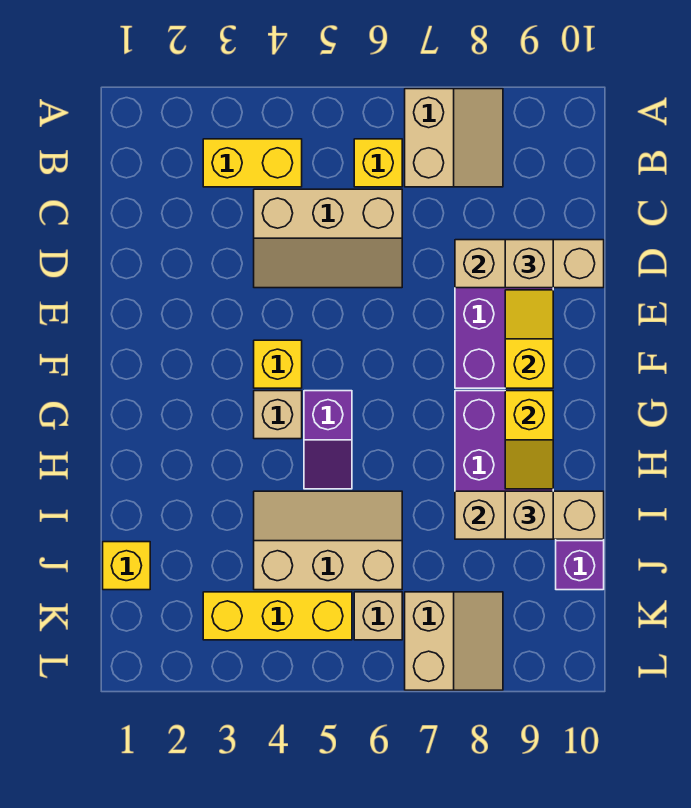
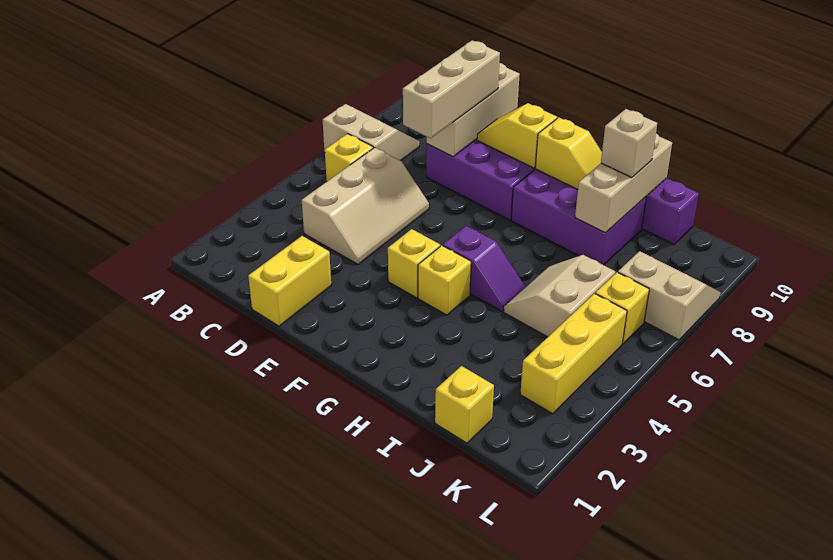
yellow brick B3:B4 level 1 -> yellow brick D1:D2 level 1
tan brick D9 level 3 -> tan brick D7:D9 level 3
tan brick G4 level 1 -> yellow brick G4 level 1
tan slope I4:J6 level 1 top J -> tan slope I5:J6 level 1 top J
tan brick K6 level 1 -> yellow brick K6 level 1

